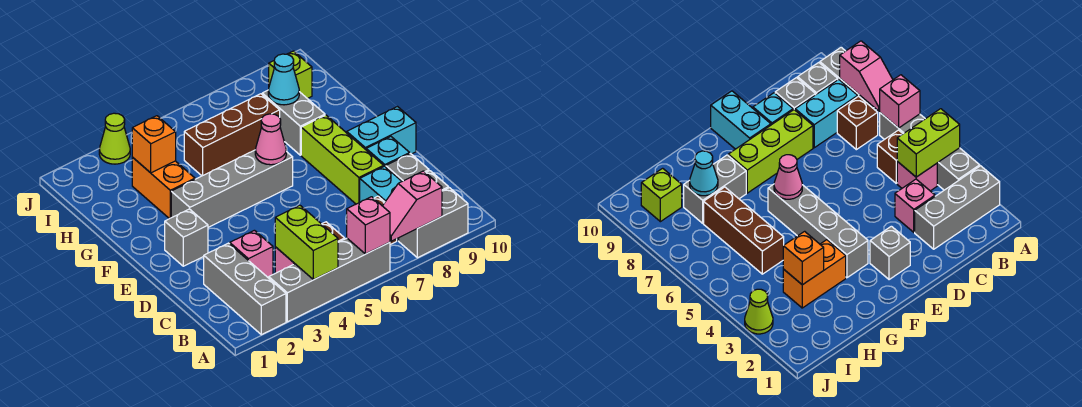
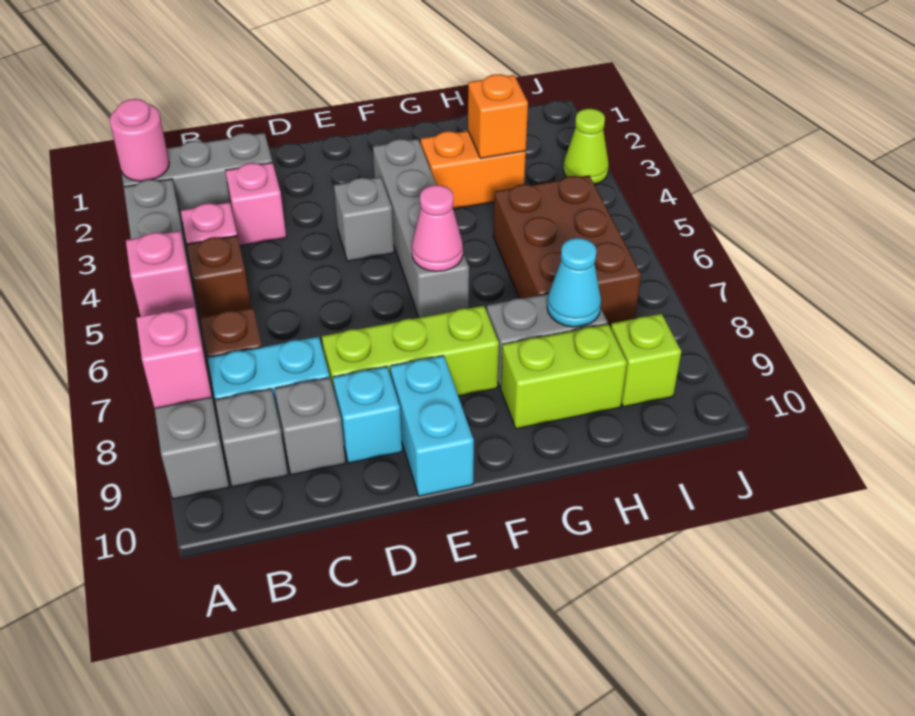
none -> pink round brick A2 level 2
lime brick A4:B4 level 2 -> lime brick G9:H9 level 1
grey brick E2 level 1 -> grey brick E4 level 1
brown brick H5:H7 level 1 -> brown brick H5:I7 level 1

